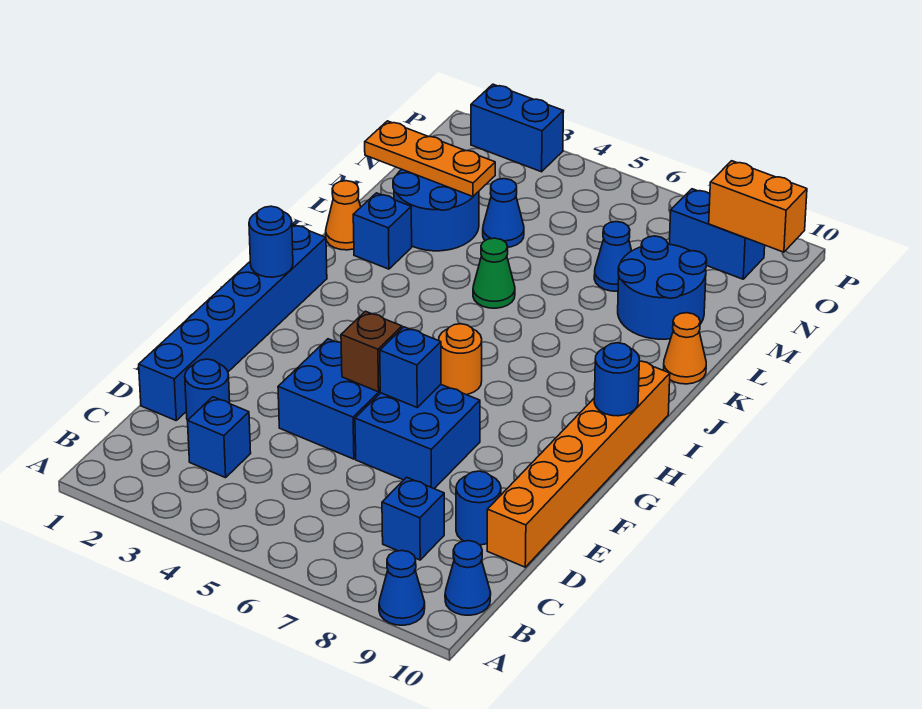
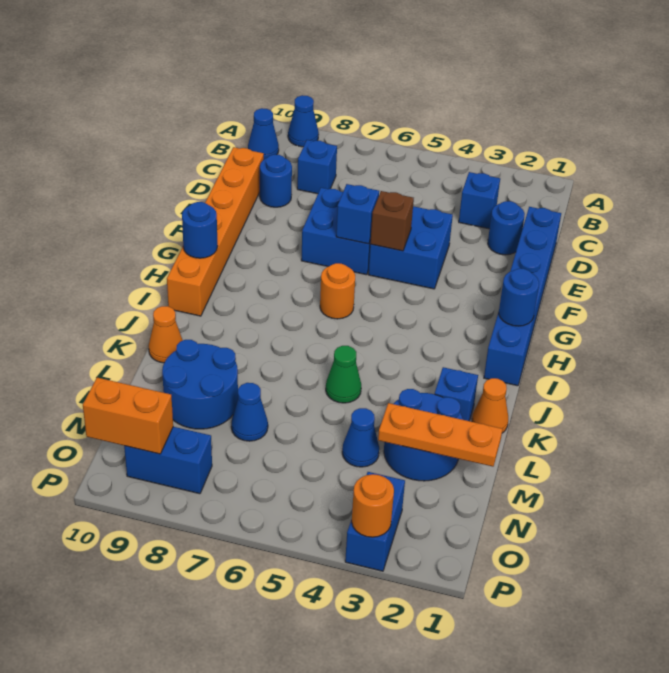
blue brick P2:P3 level 1 -> blue brick O3:P3 level 1
none -> orange round brick P3 level 2

